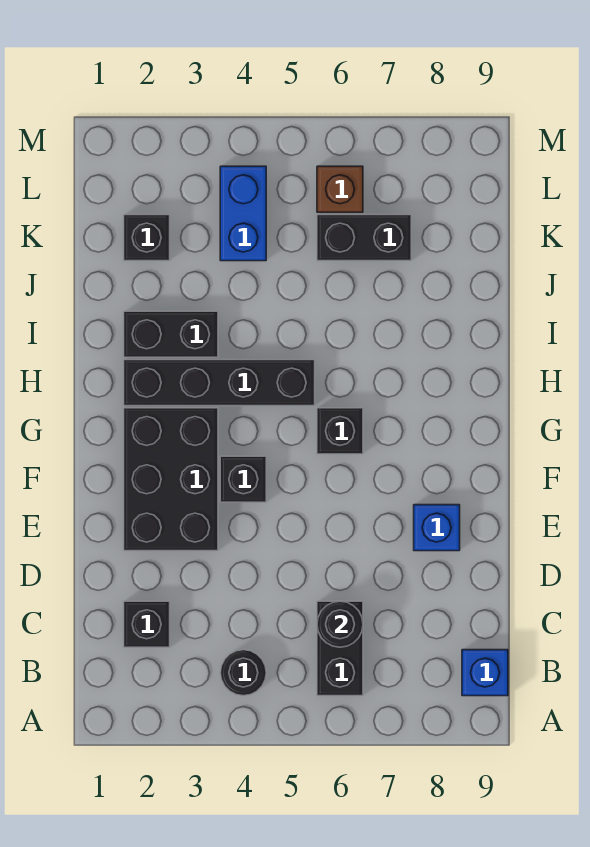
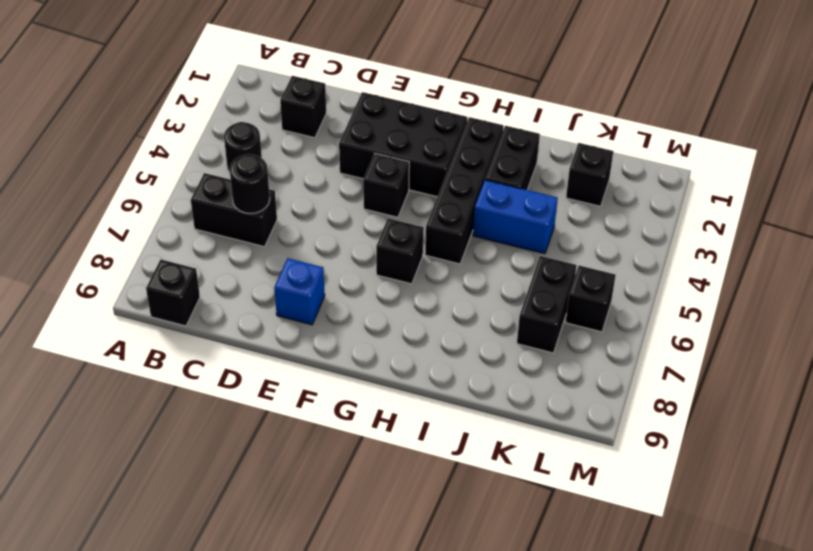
blue brick B9 level 1 -> black brick B9 level 1
blue brick K4:L4 level 1 -> blue brick I4:J4 level 1
brown brick L6 level 1 -> black brick L6 level 1

